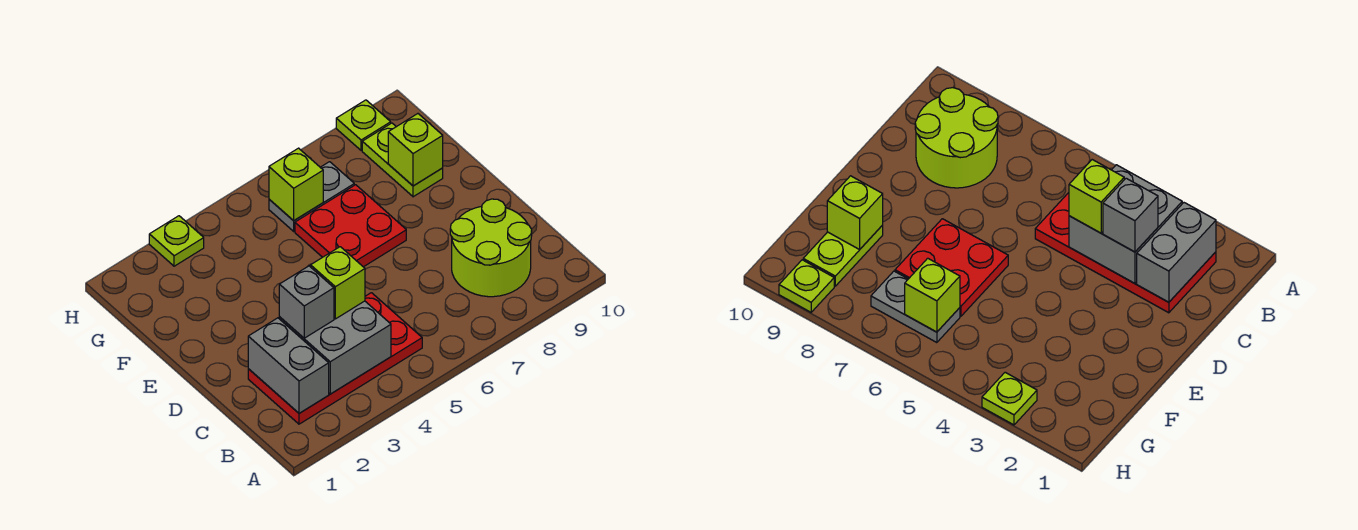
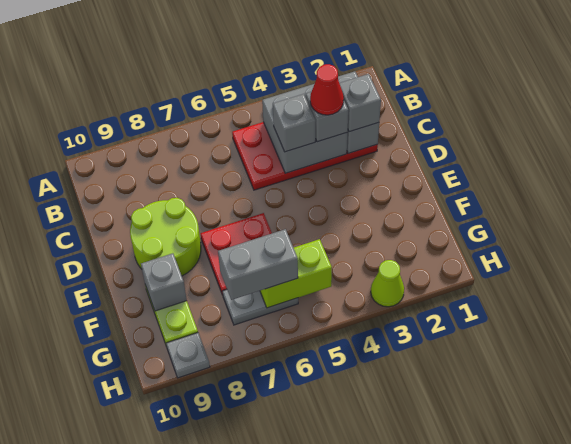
lime round brick B8:C9 level 1 -> lime round brick D8:E9 level 1
none -> grey brick C2 level 3
none -> red cone C3 level 4
lime brick C4 level 3 -> grey brick C4 level 3
lime brick F9 level 2 -> grey brick F9 level 2
lime brick G6 level 2 -> lime brick G5:G6 level 2
none -> grey brick G6:G7 level 3
lime plate H3 level 1 -> lime cone H3 level 1
lime plate H9 level 1 -> grey plate H9 level 1

